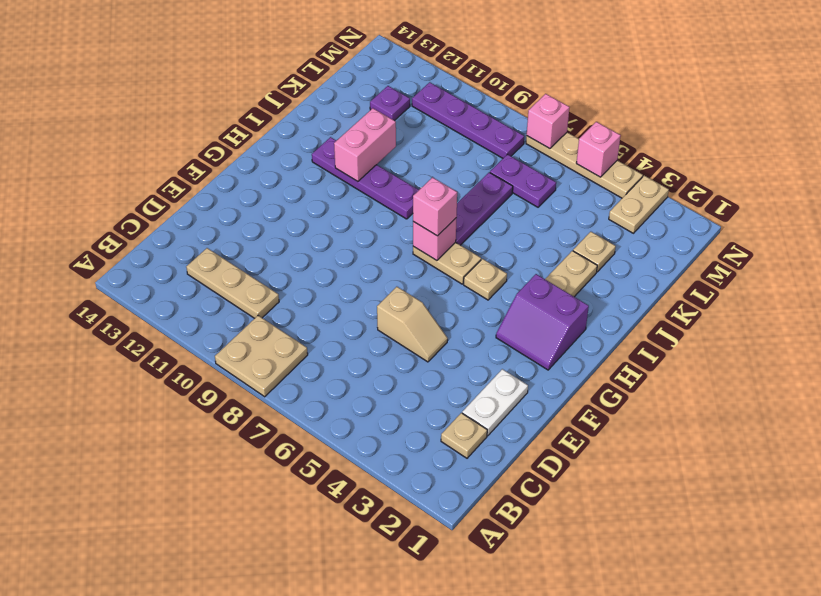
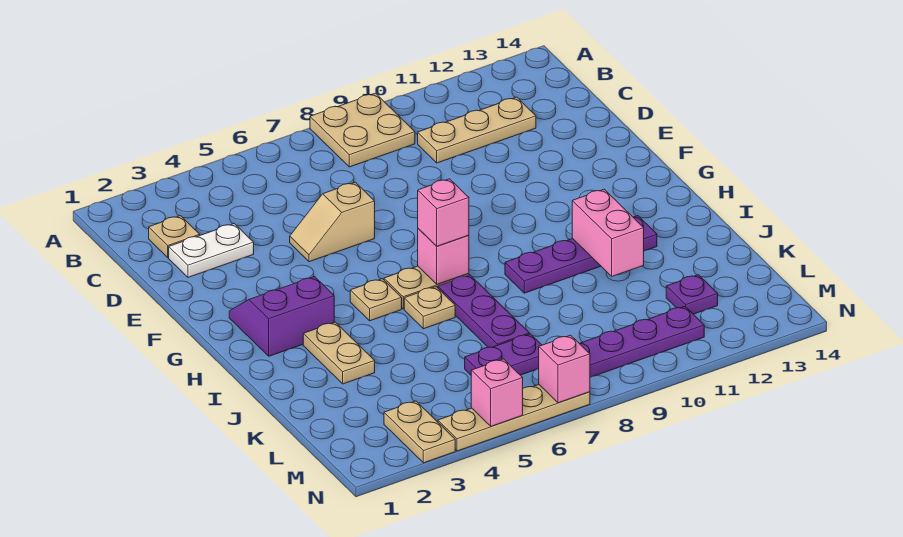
white plate D2:E2 level 1 -> white plate D2:D3 level 1
tan plate K3 level 1 -> tan plate I6 level 1

